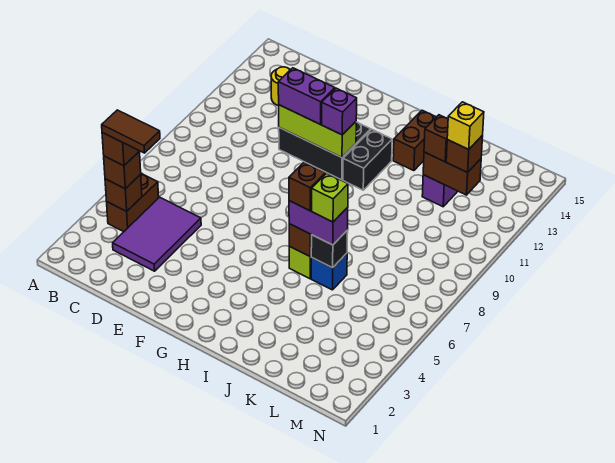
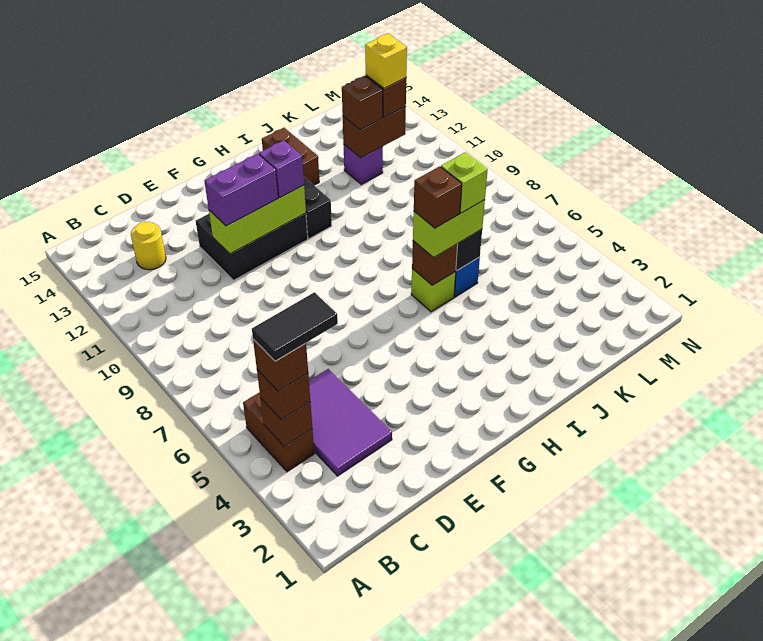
brown tile B4:C4 level 5 -> black tile B4:C4 level 5
purple brick I6:J6 level 3 -> lime brick I6:J6 level 3

